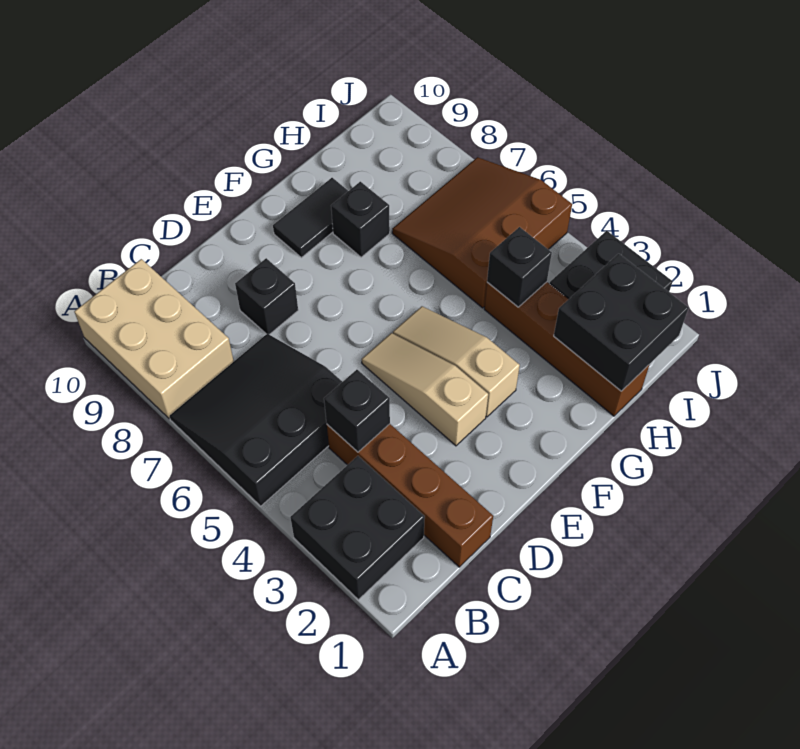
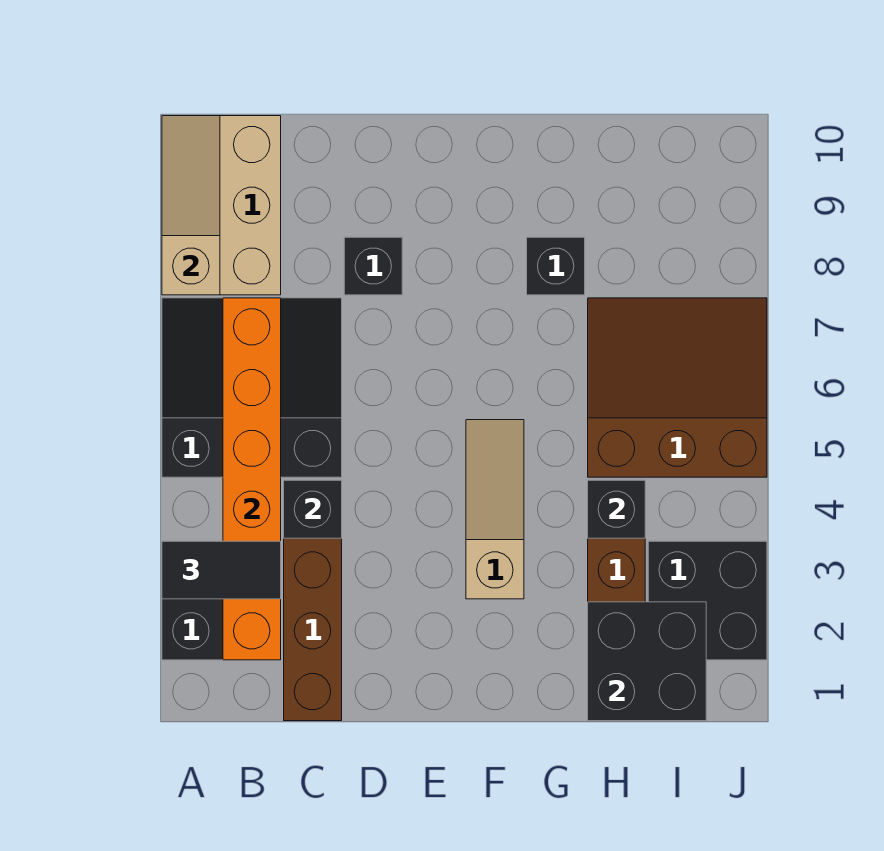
none -> orange brick B2:B7 level 2
tan slope E3:E5 level 1 top 3 -> tan slope A8:A10 level 2 top 8
black tile F9:G9 level 1 -> black tile A3:B3 level 3

